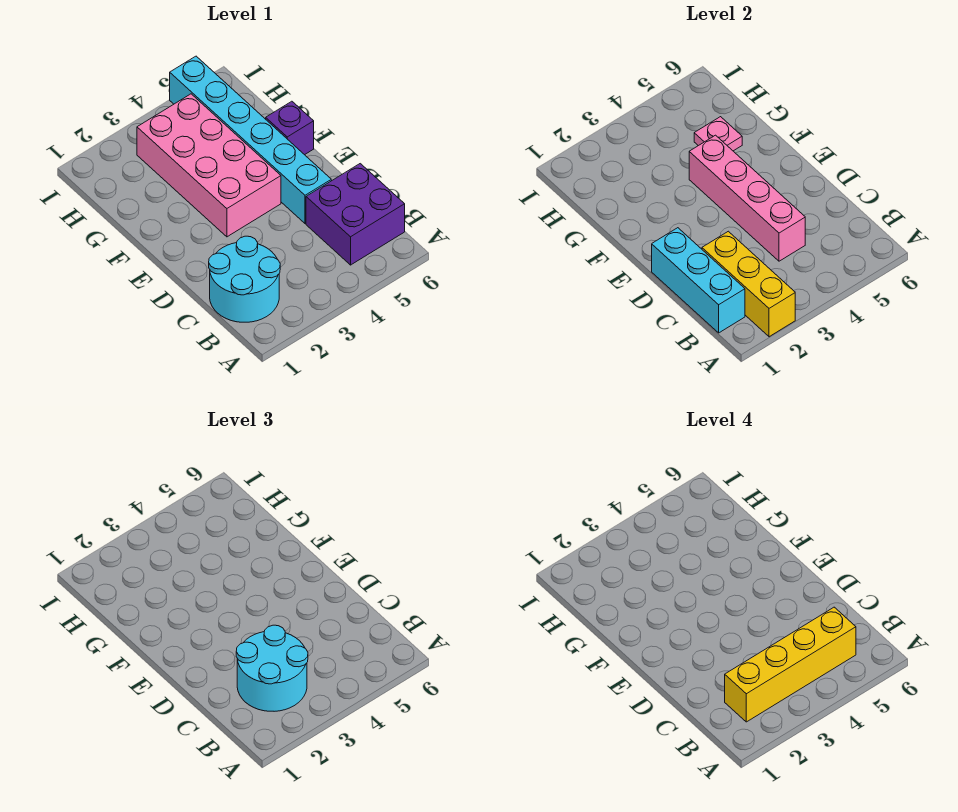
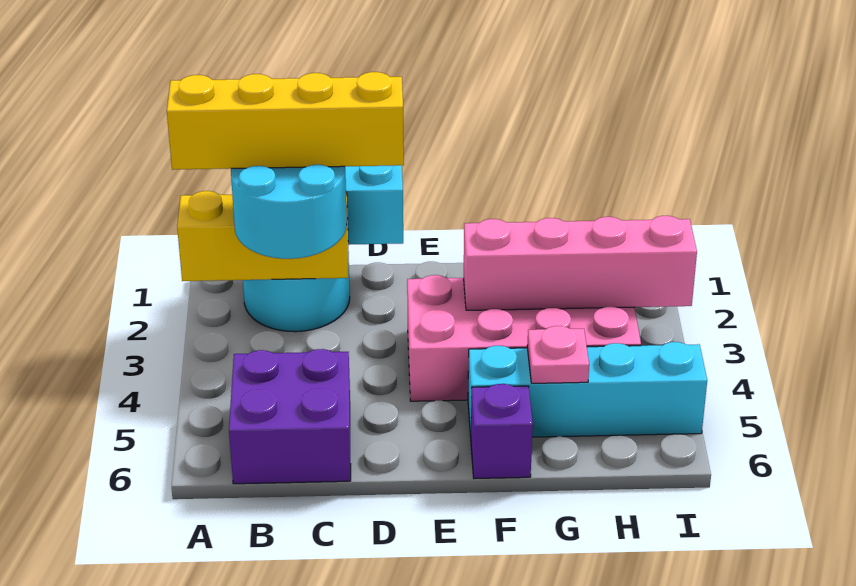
yellow brick B2:B5 level 4 -> yellow brick A2:D2 level 4
pink brick C4:F4 level 2 -> pink brick F3:I3 level 2
cyan brick D5:I5 level 1 -> cyan brick F5:I5 level 1

